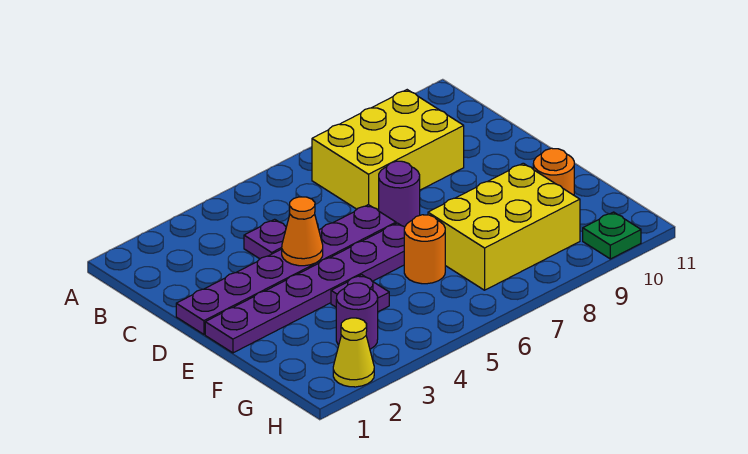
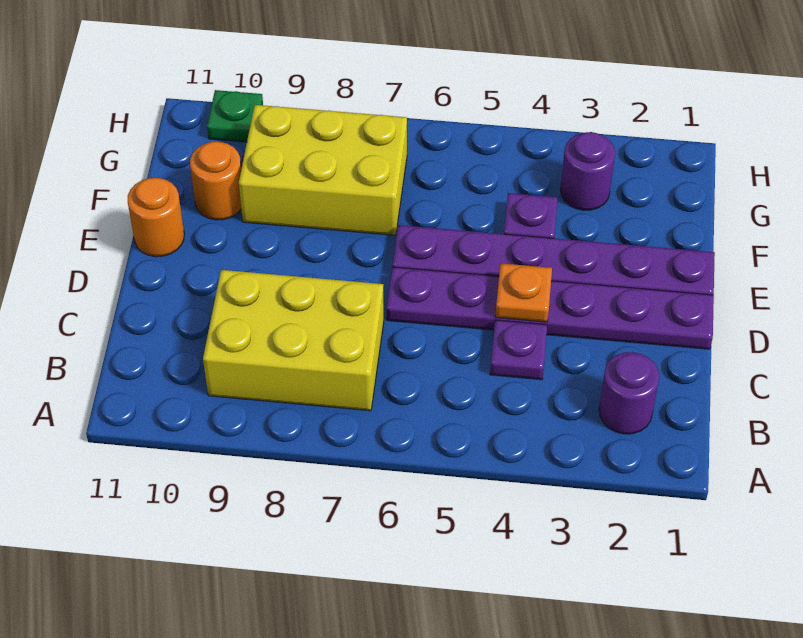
orange cone D4 level 2 -> orange plate D4 level 2
purple round brick D7 level 1 -> purple round brick B2 level 1
orange round brick F6 level 1 -> orange round brick E11 level 1
yellow cone H2 level 1 -> none

